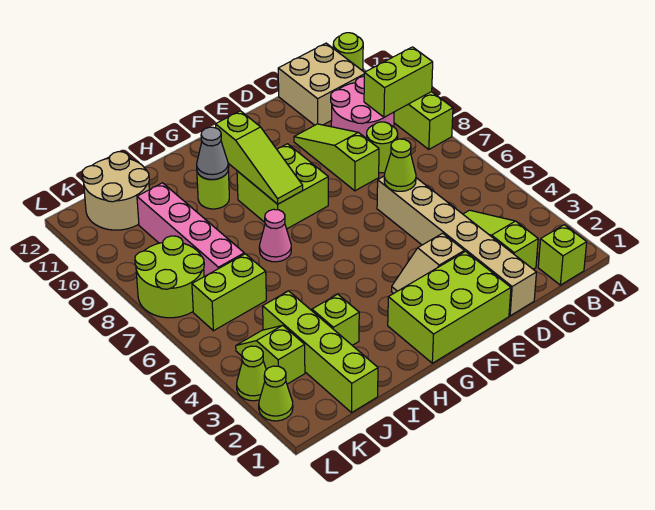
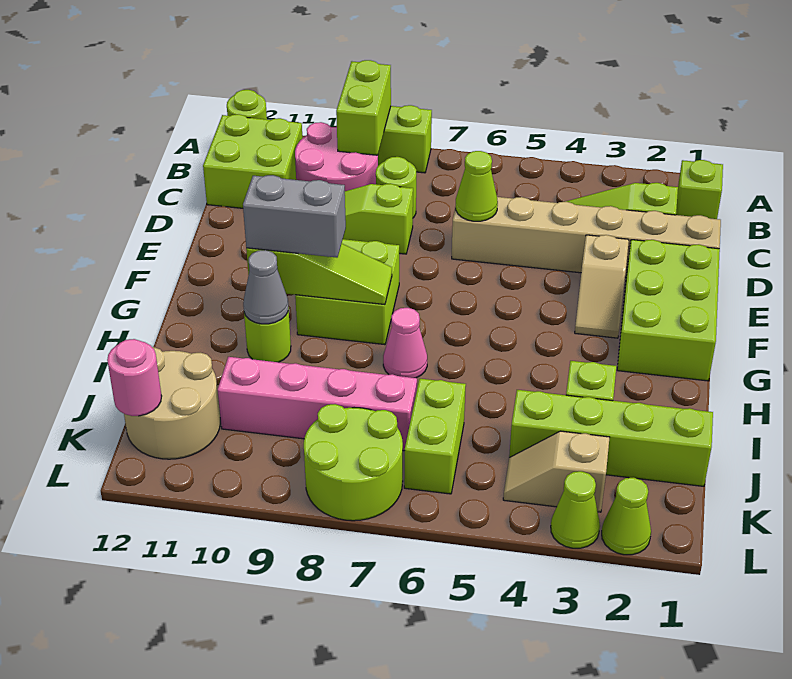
tan brick B11:C12 level 1 -> lime brick B11:C12 level 1
none -> grey brick G9:G10 level 3
lime slope K3:K4 level 1 top 3 -> tan slope K3:K4 level 1 top 3
none -> pink round brick K12 level 2

